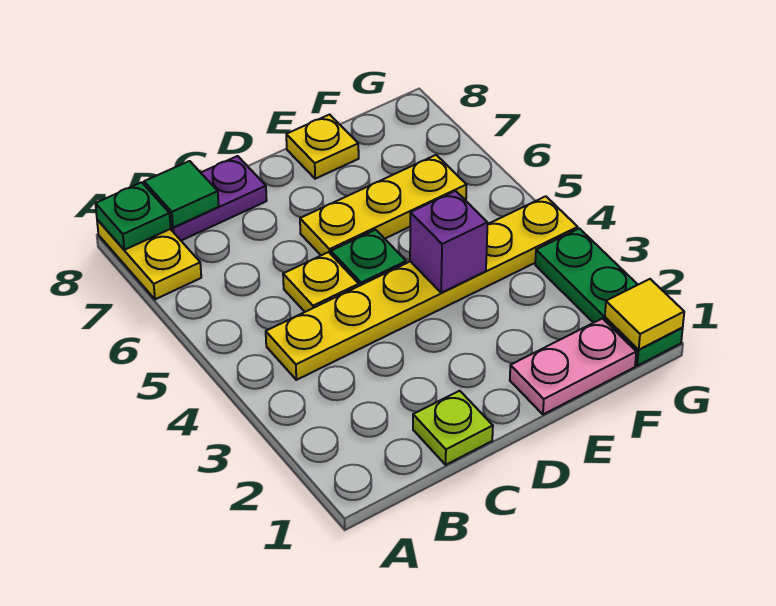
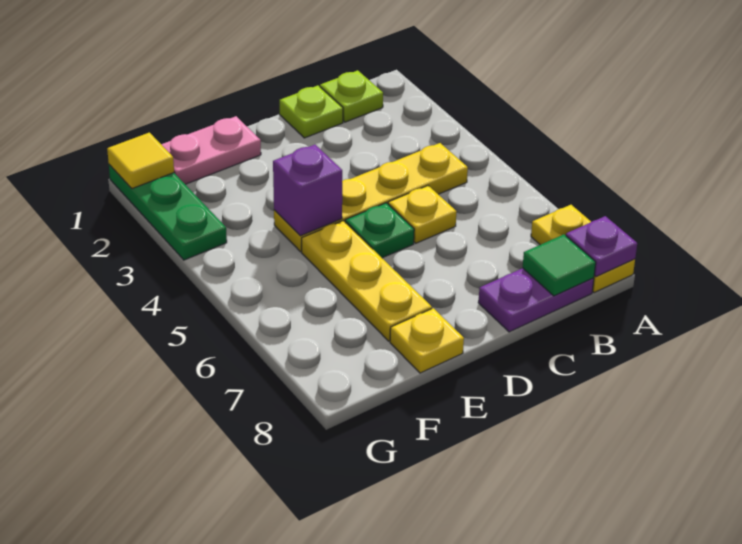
green plate A8 level 2 -> purple plate A8 level 2
none -> lime plate B1 level 1
yellow plate B4:G4 level 1 -> yellow plate B4:E4 level 1
yellow plate D6:F6 level 1 -> yellow plate E5:E7 level 1

